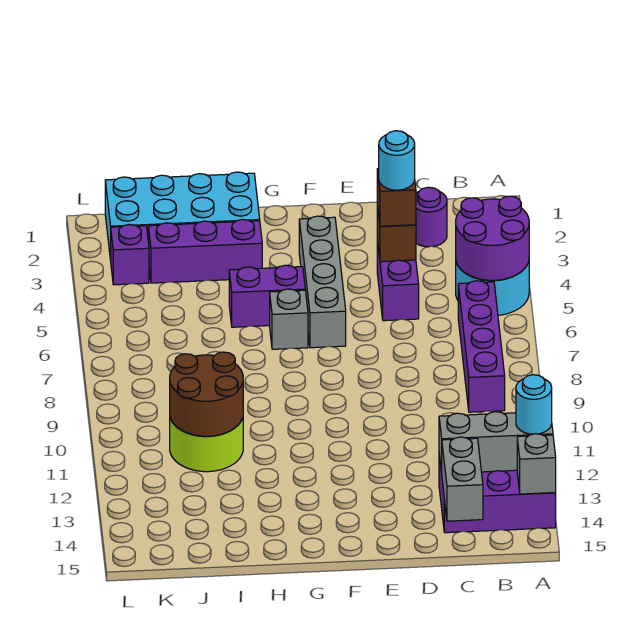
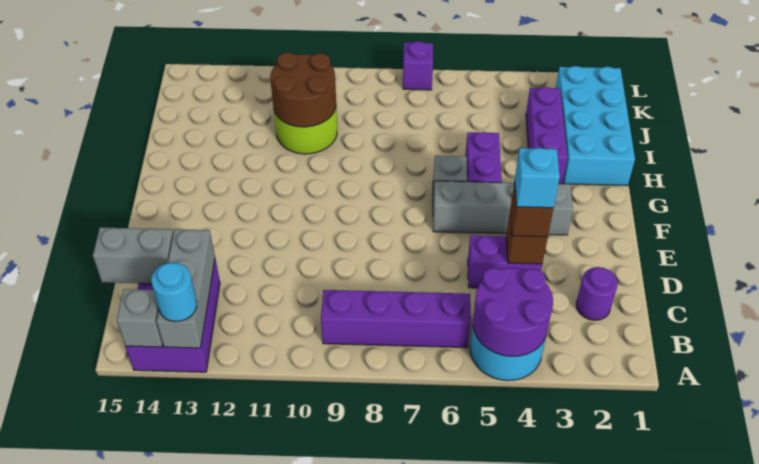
cyan round brick D4 level 4 -> cyan brick D4 level 4
purple brick K3 level 1 -> purple brick L7 level 1

